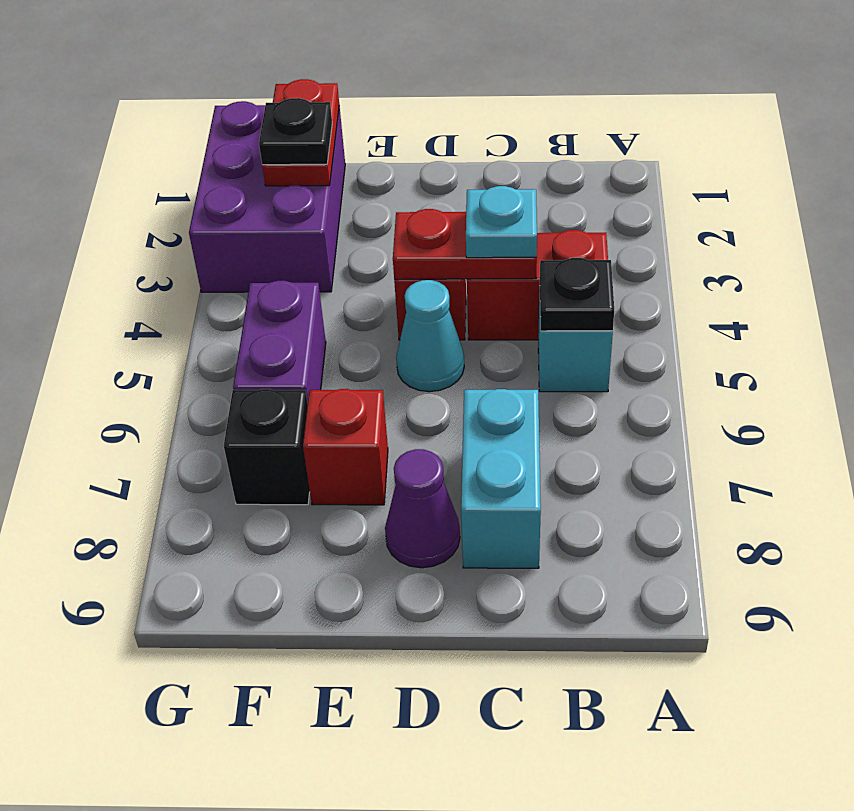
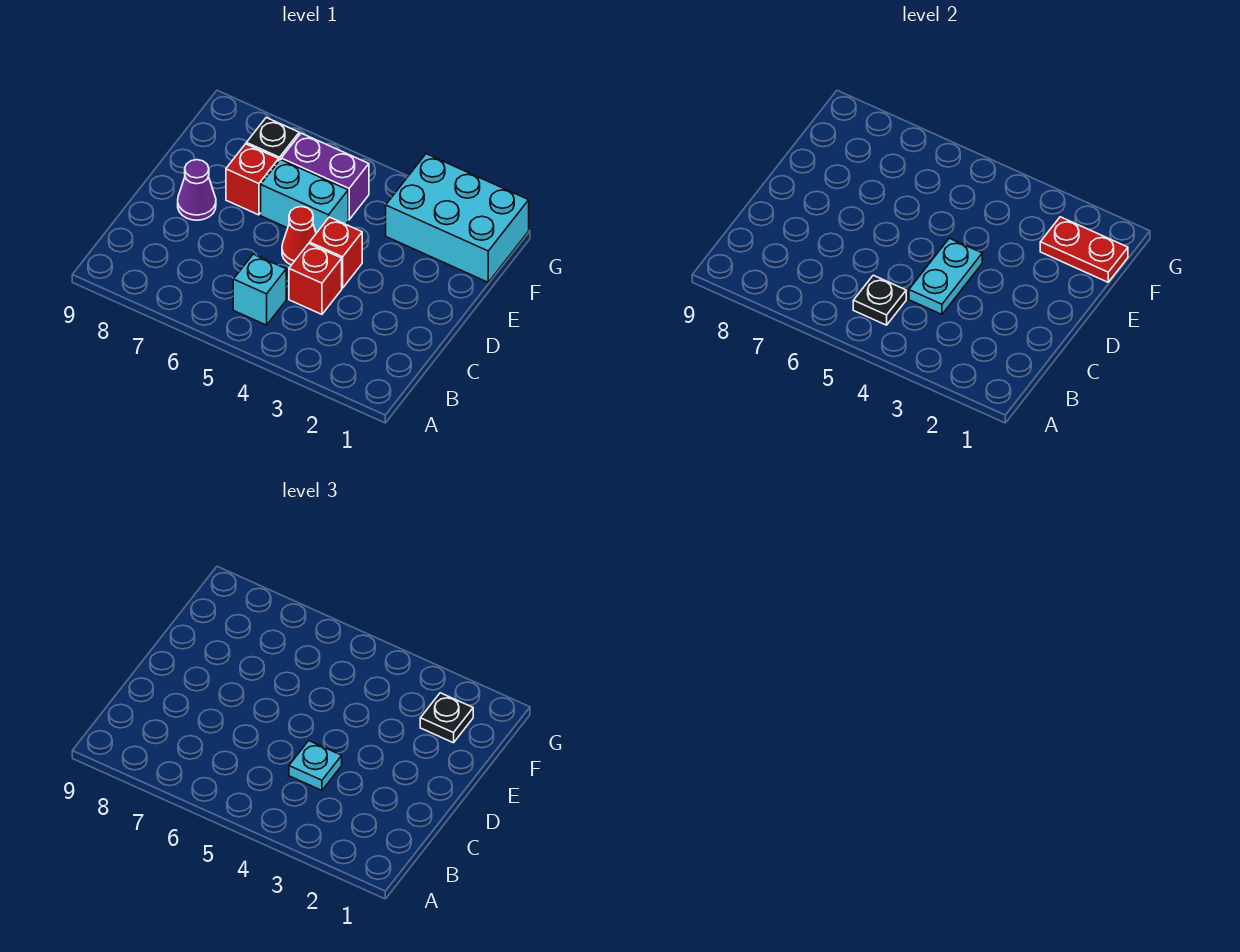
red brick B4:C4 level 1 -> red brick C4 level 1
red plate C4:D4 level 2 -> cyan plate C4:D4 level 2
cyan brick C7:C8 level 1 -> cyan brick E5:E6 level 1
cyan cone D5 level 1 -> red cone D5 level 1
purple brick F1:G3 level 1 -> cyan brick F1:G3 level 1

